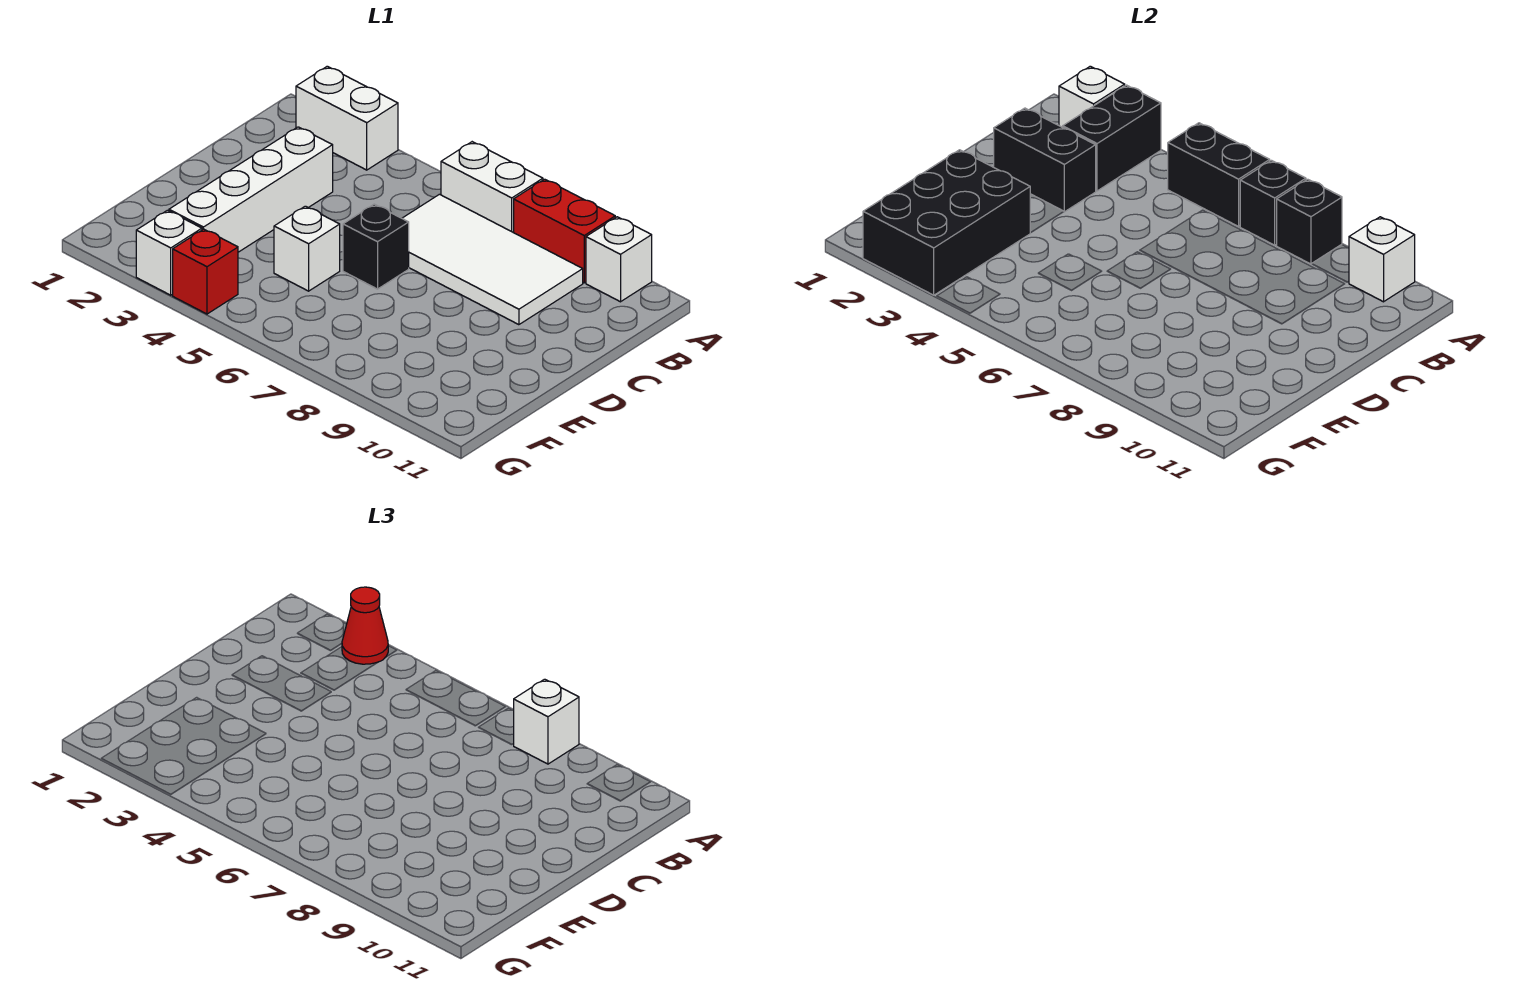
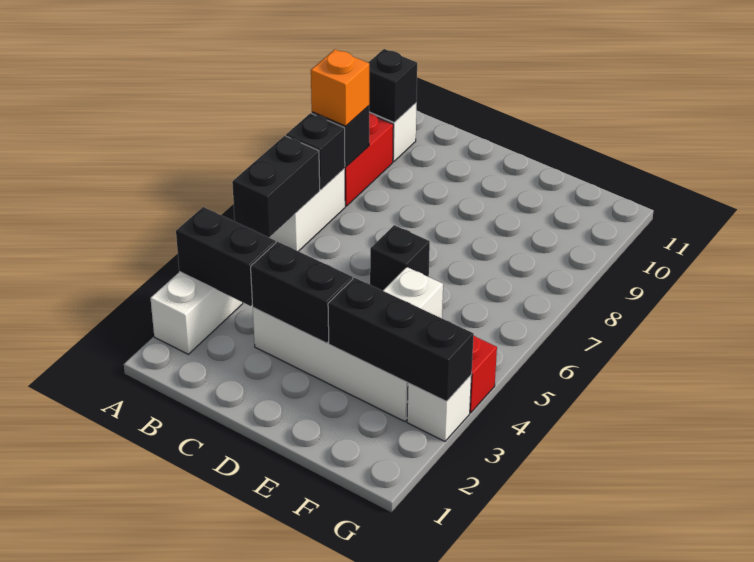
white brick A2 level 2 -> none
red cone A3 level 3 -> none
white brick A8 level 3 -> orange brick A8 level 3
white brick A10 level 2 -> black brick A10 level 2
white tile B6:C9 level 1 -> none
black brick C2:C3 level 2 -> black brick C3:D3 level 2
black brick E2:G3 level 2 -> black brick E3:G3 level 2

